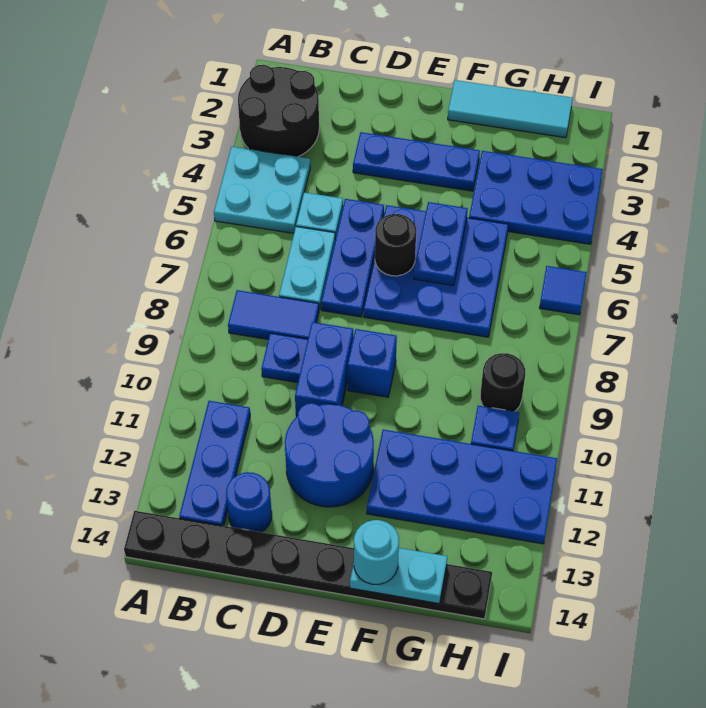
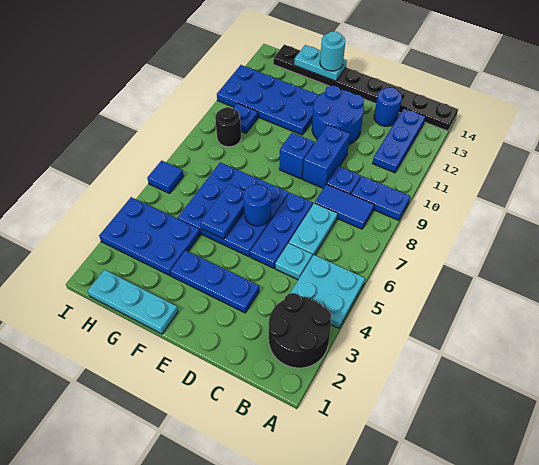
none -> blue plate A9:B9 level 1
black round brick E6 level 2 -> blue round brick E6 level 2
cyan tile F1:H1 level 1 -> cyan plate F1:H1 level 1

